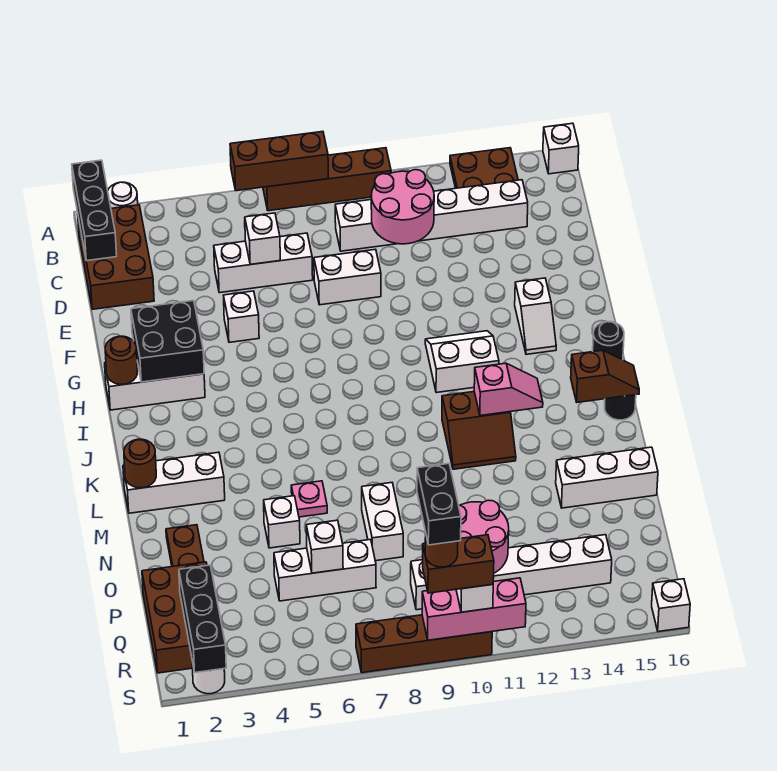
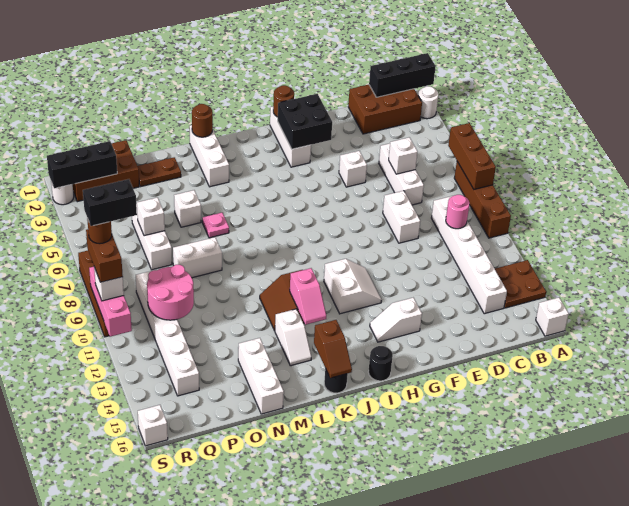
pink round brick C10:D11 level 2 -> pink round brick C10 level 2
none -> white slope L13:L14 level 1 top 13

